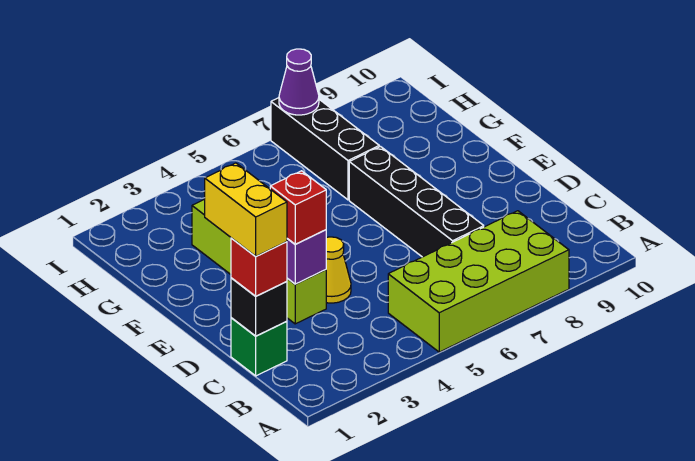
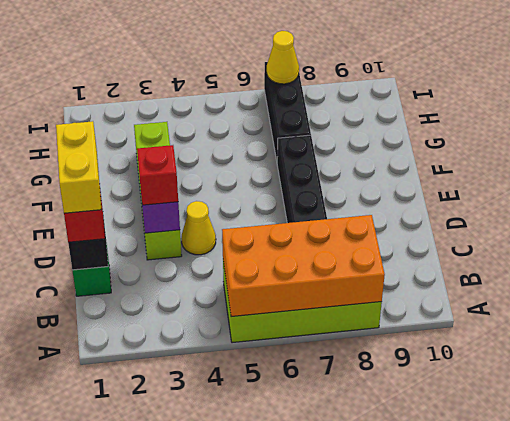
none -> orange brick A5:B8 level 2
purple cone I7 level 2 -> yellow cone I7 level 2

